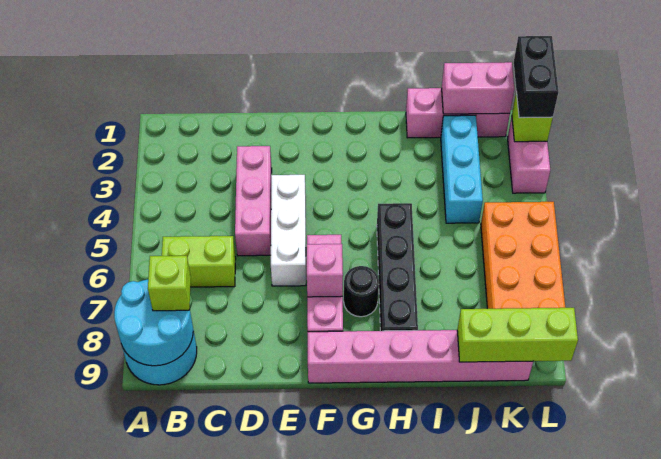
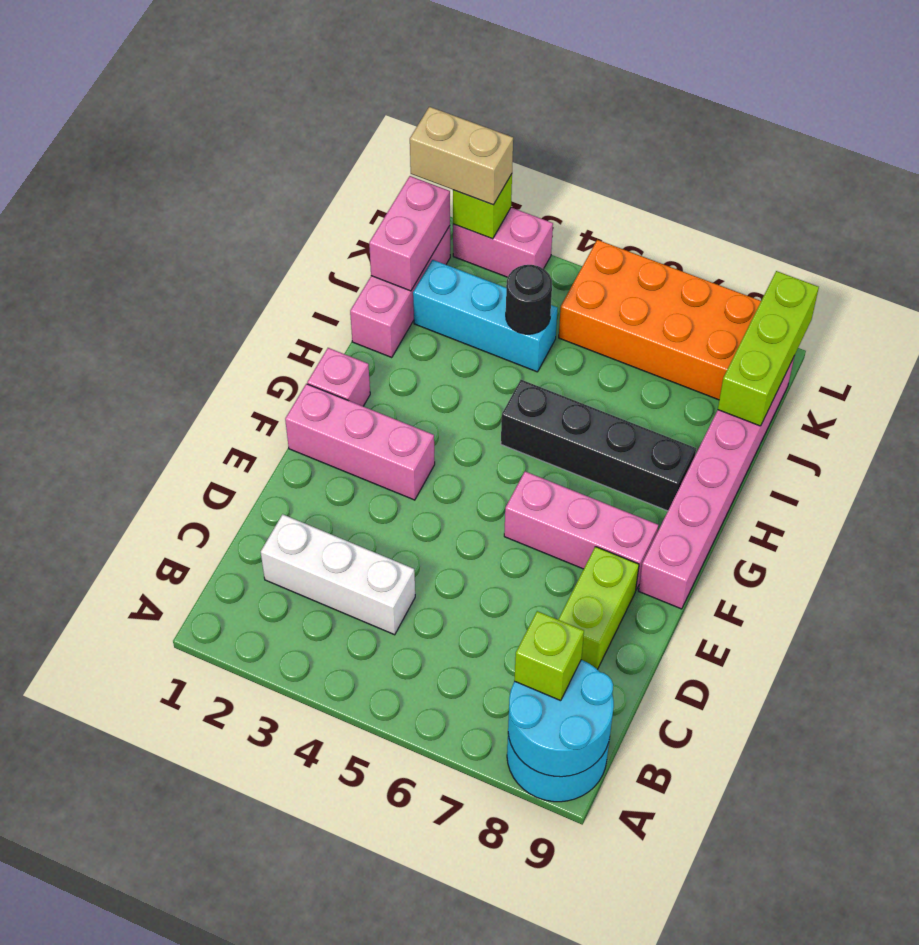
lime brick B6:C6 level 1 -> lime brick D8:E8 level 1
pink brick D3:D5 level 1 -> pink brick F1:F3 level 1
white brick E4:E6 level 1 -> white brick C2:C4 level 1
pink brick F7 level 2 -> pink brick G1 level 1
black round brick G7 level 1 -> black round brick J4 level 2
black brick L1:L2 level 3 -> tan brick L1:L2 level 3

